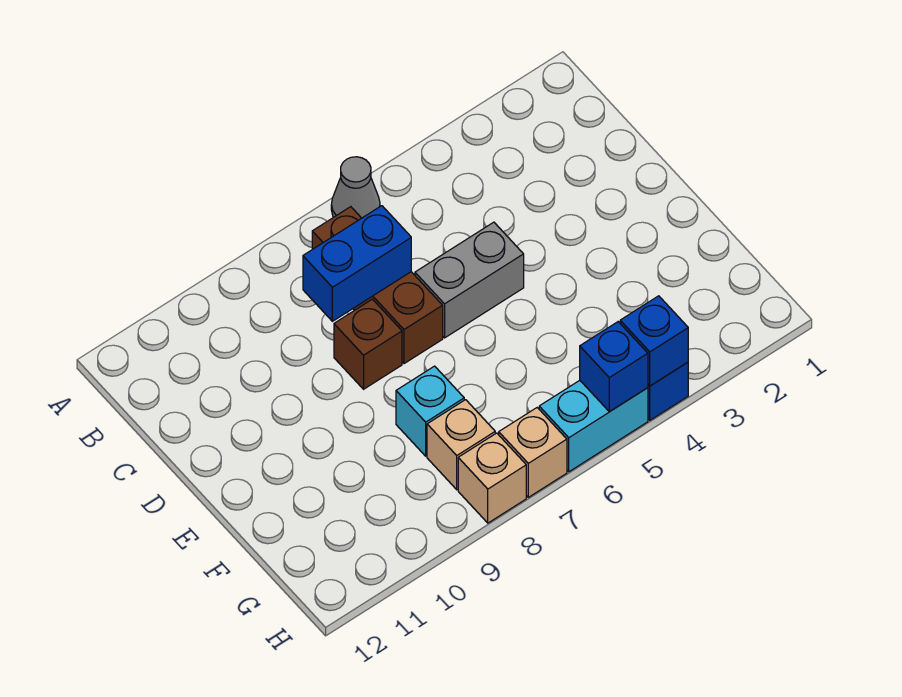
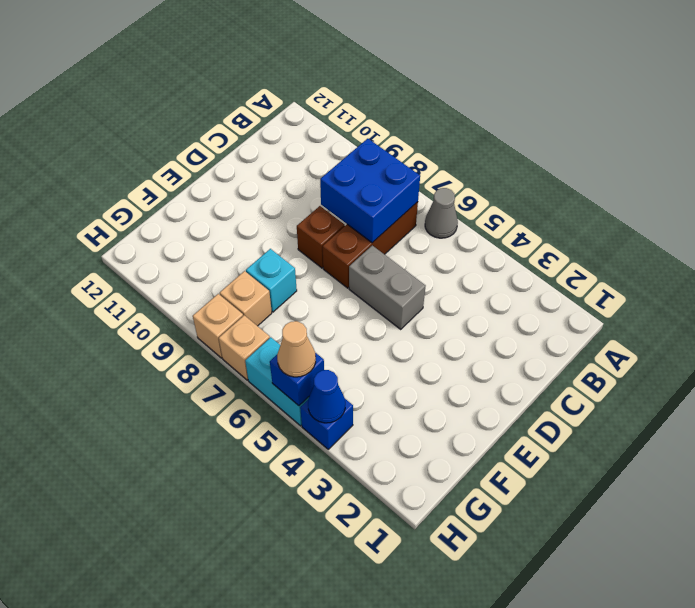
blue brick C7:C8 level 2 -> blue brick B7:C8 level 2
blue brick H4 level 2 -> blue cone H4 level 2
none -> tan cone H5 level 3

